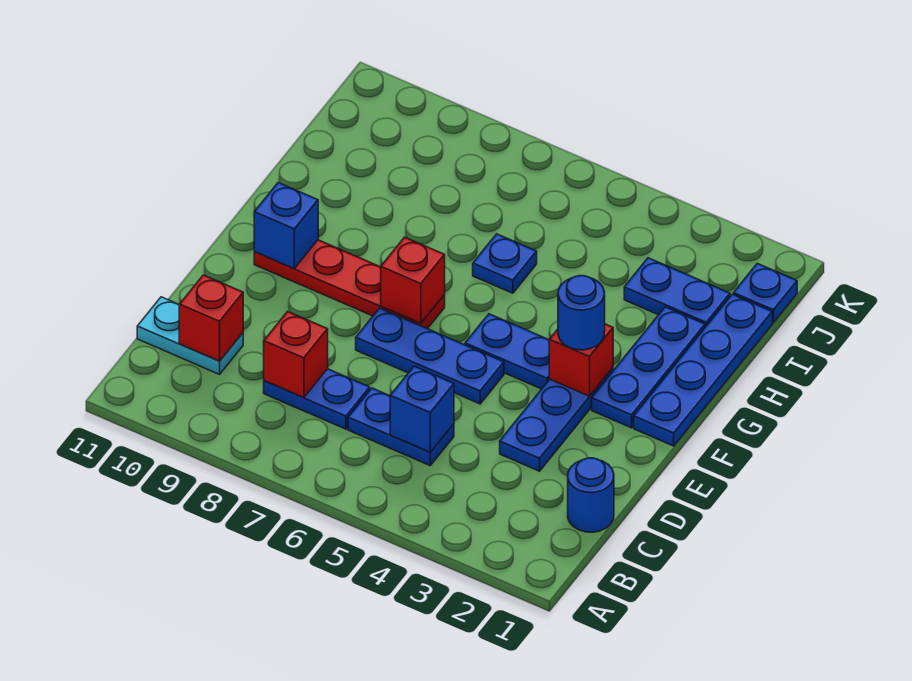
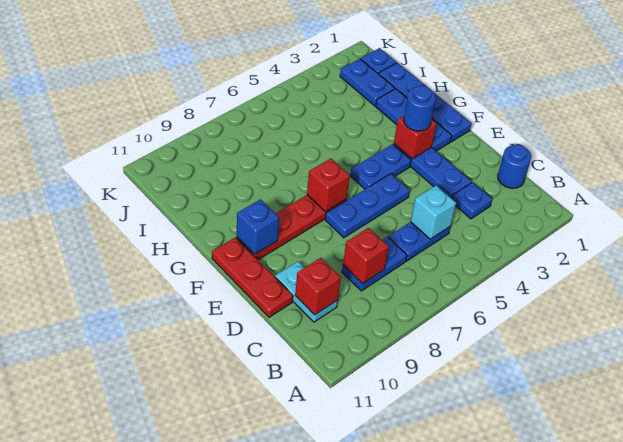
blue brick C5 level 2 -> cyan brick C5 level 2
cyan plate C10:C11 level 1 -> cyan plate C10:D10 level 1
none -> red plate D11:F11 level 1
blue plate H6 level 1 -> blue plate C3 level 1
blue plate I2:I3 level 1 -> blue plate I2:J2 level 1

